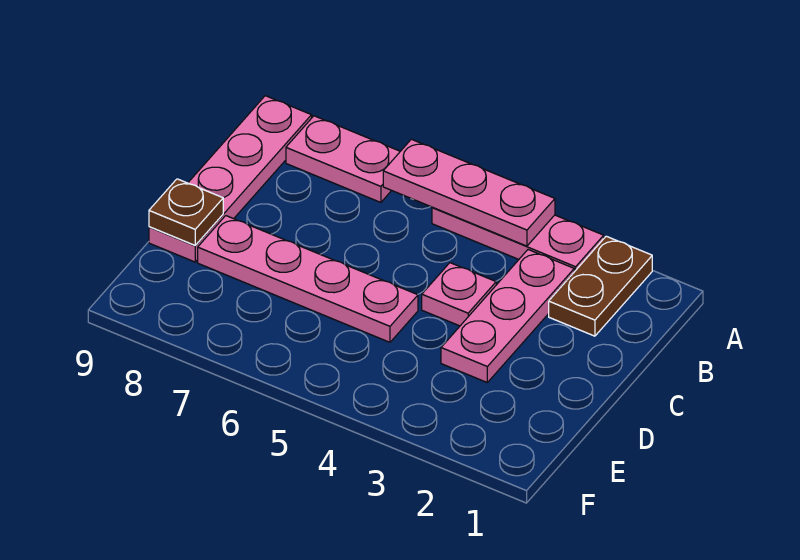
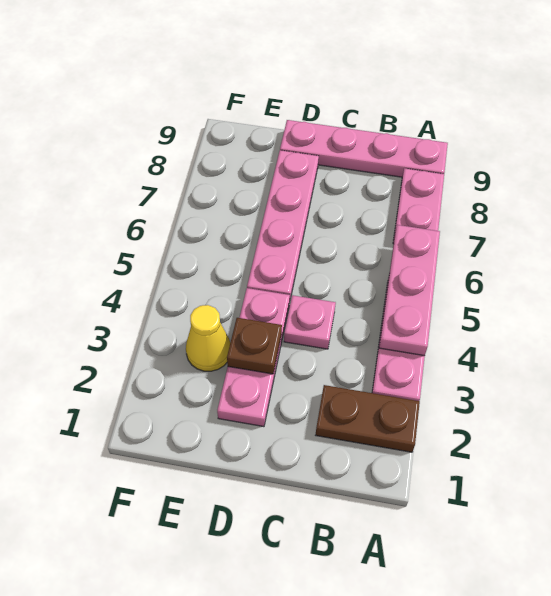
pink plate B3:D3 level 1 -> pink plate D2:D4 level 1
brown plate D9 level 2 -> brown plate D3 level 2
none -> yellow cone E3 level 1

